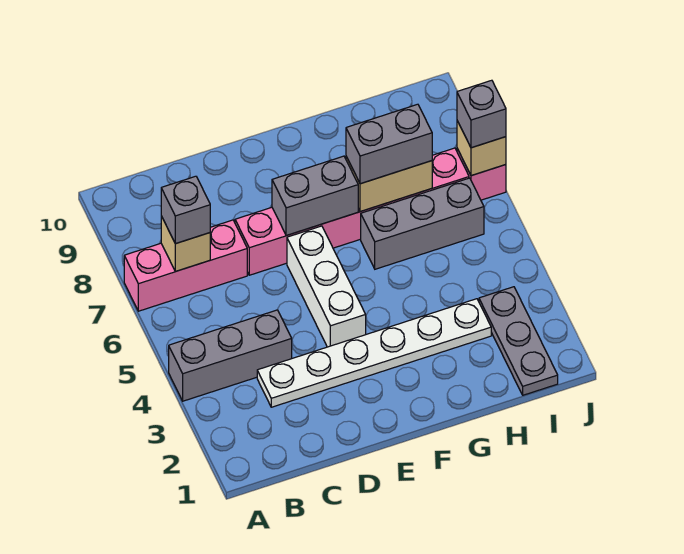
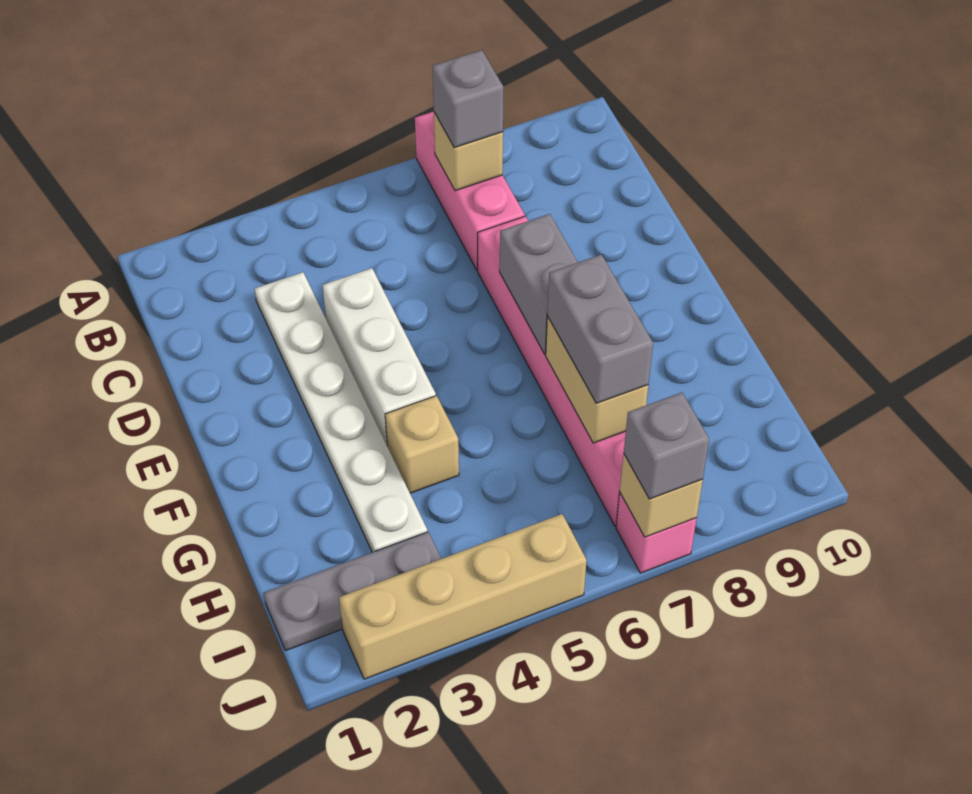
grey brick A4:C4 level 1 -> none
white brick E4:E6 level 1 -> white brick D4:F4 level 1
none -> tan brick G4 level 1
grey brick G6:I6 level 1 -> none
none -> tan brick J2:J5 level 1

